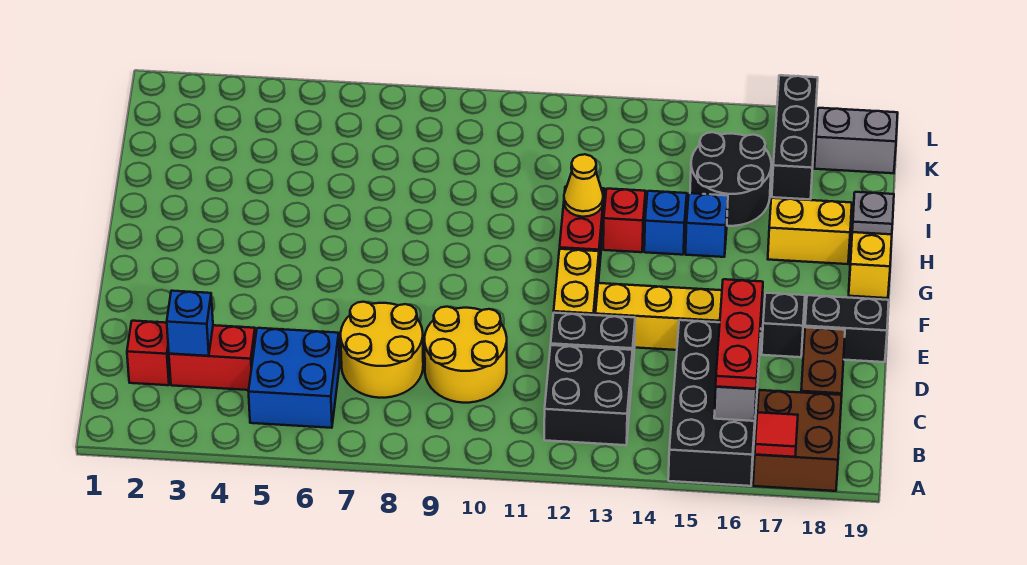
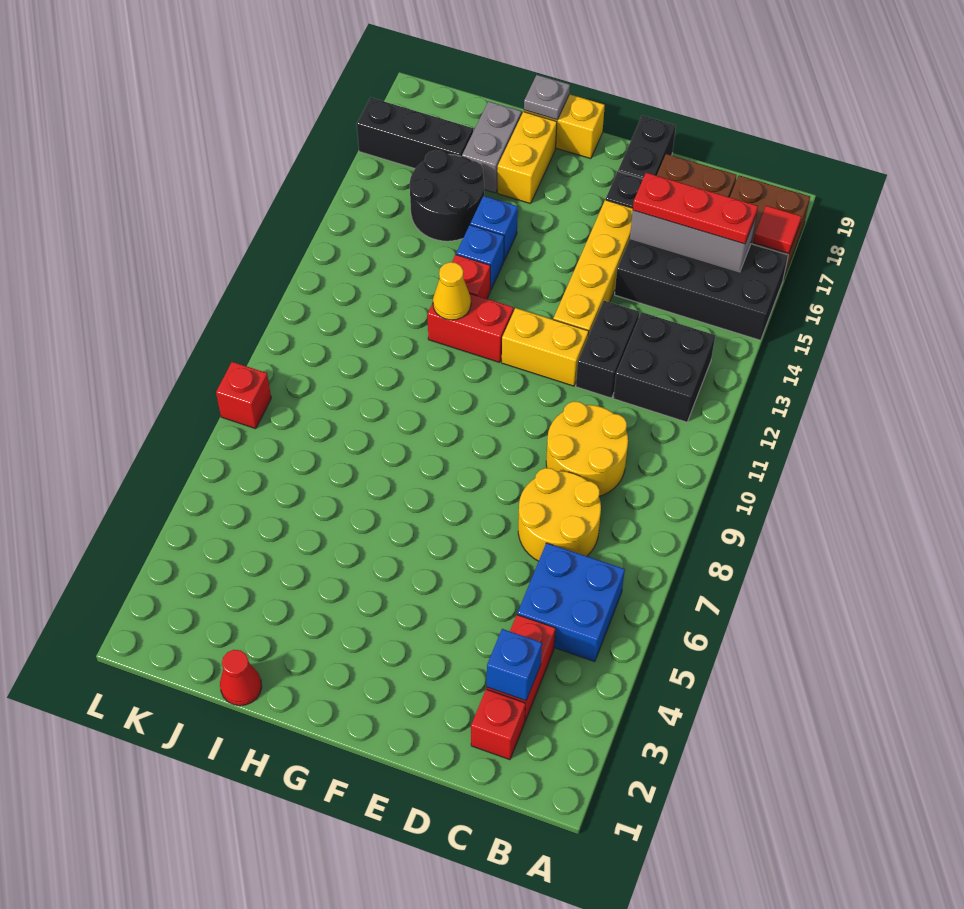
none -> red cone I1 level 1
grey brick K18:K19 level 1 -> grey brick I17:I18 level 1
none -> red brick L8 level 1

